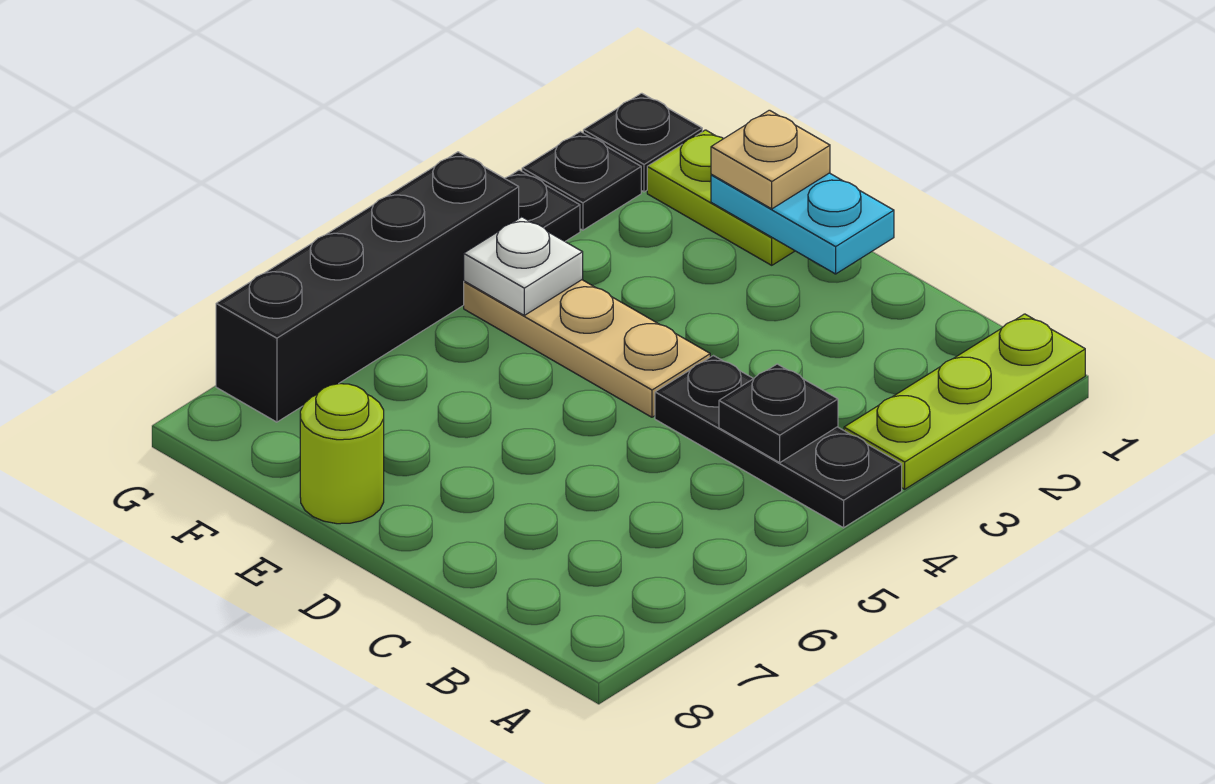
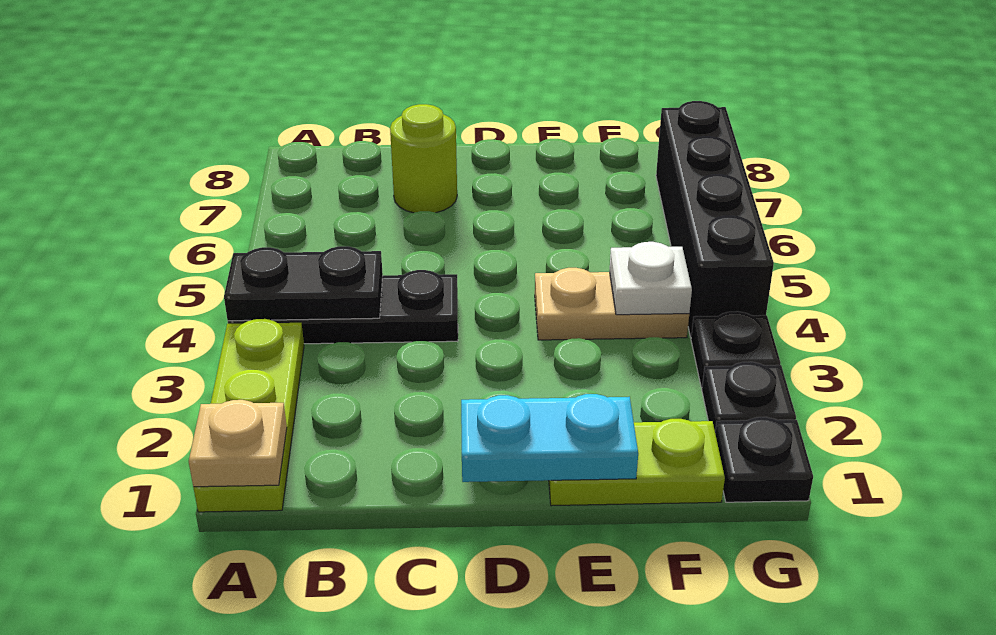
black plate B4 level 2 -> black plate A4:B4 level 2
tan plate D4:F4 level 1 -> tan plate E4:F4 level 1
tan plate E1 level 3 -> tan plate A1 level 2
lime round brick E8 level 1 -> lime round brick C7 level 1

